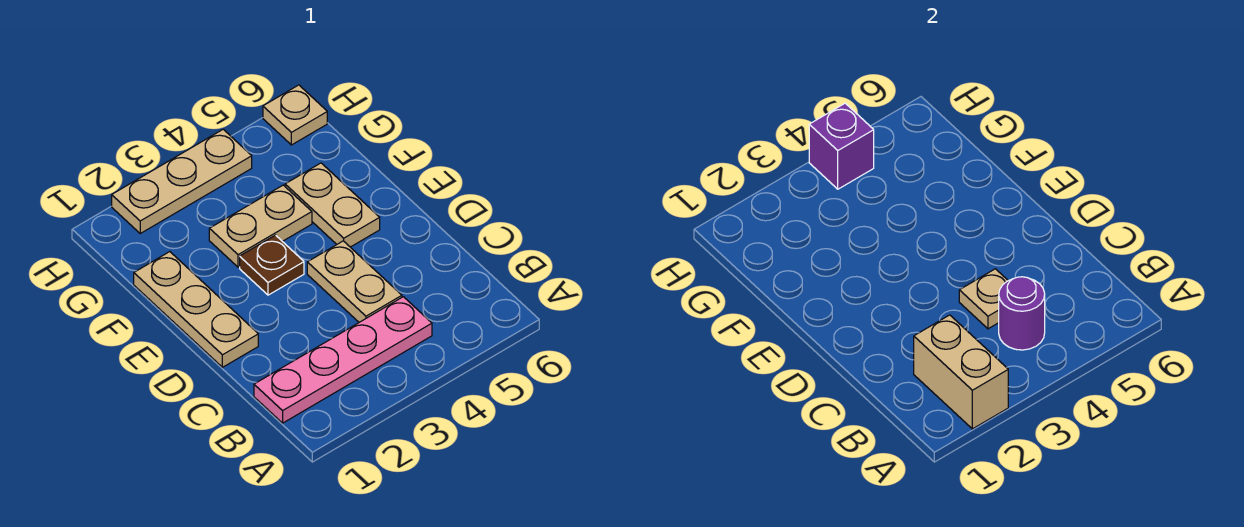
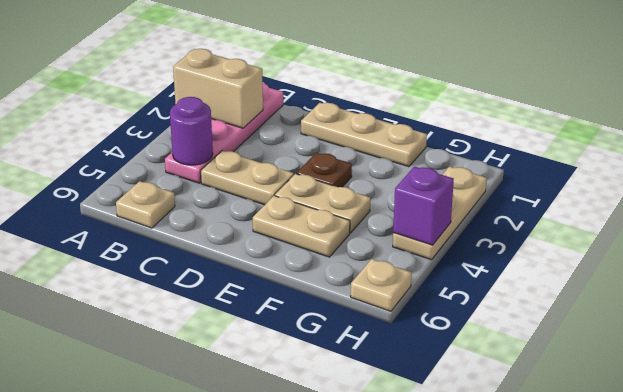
tan plate C4 level 2 -> tan plate B6 level 1
tan plate F3:F4 level 1 -> tan plate E4:F4 level 1

